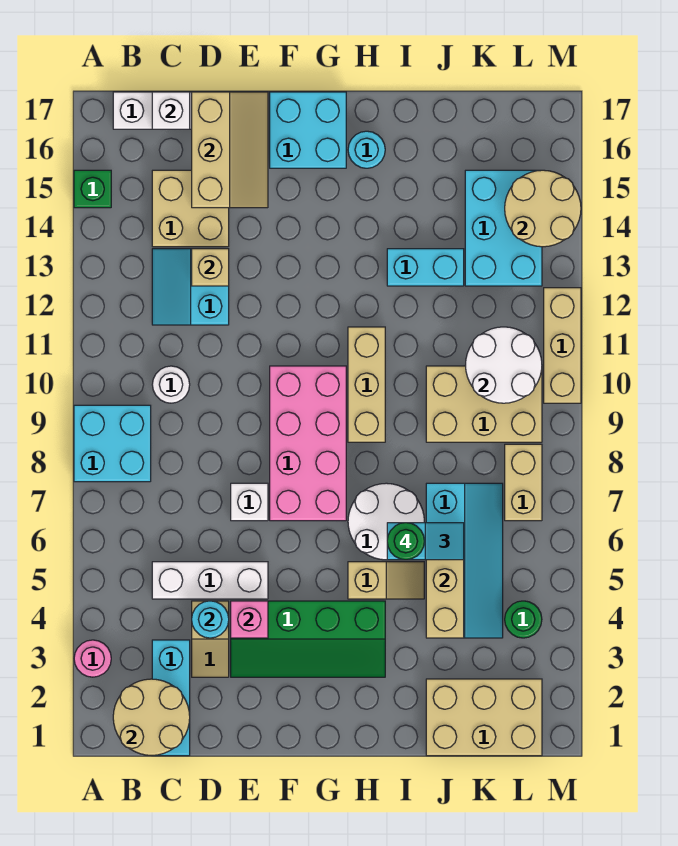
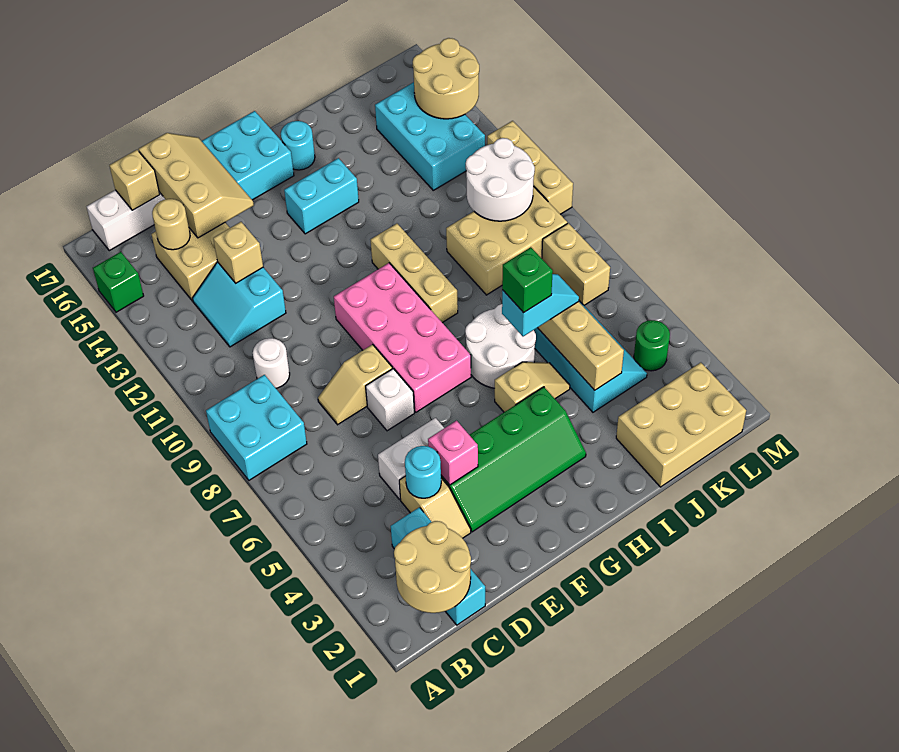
pink round brick A3 level 1 -> none
white brick C5:E5 level 1 -> white brick D5:E5 level 1
none -> tan round brick C15 level 2
white brick C17 level 2 -> tan brick C17 level 2
none -> tan slope D8:E8 level 1 top E
green round brick I6 level 4 -> green brick I6 level 4
cyan brick I13:J13 level 1 -> cyan brick G14:H14 level 1

